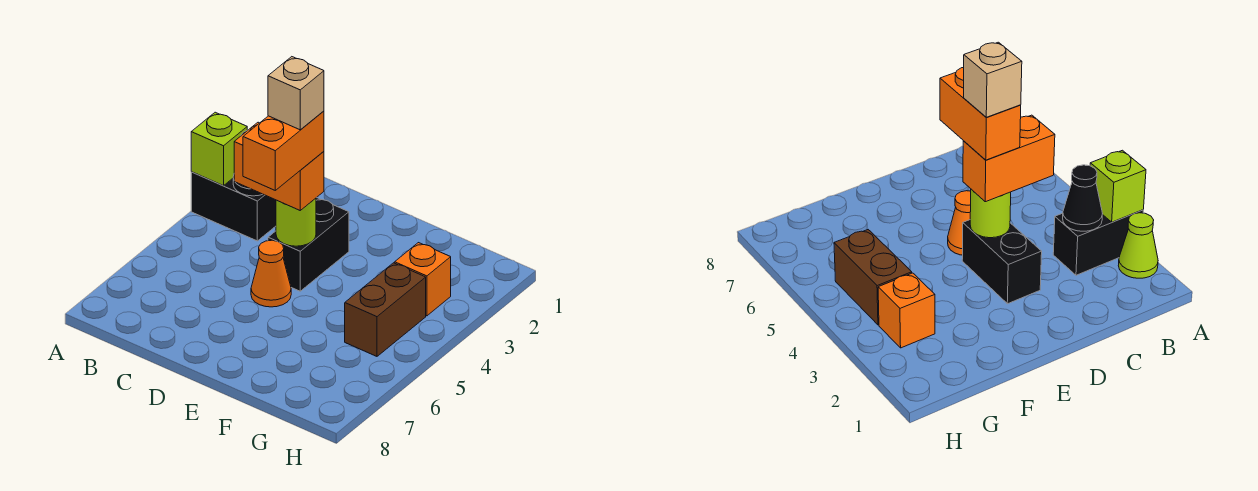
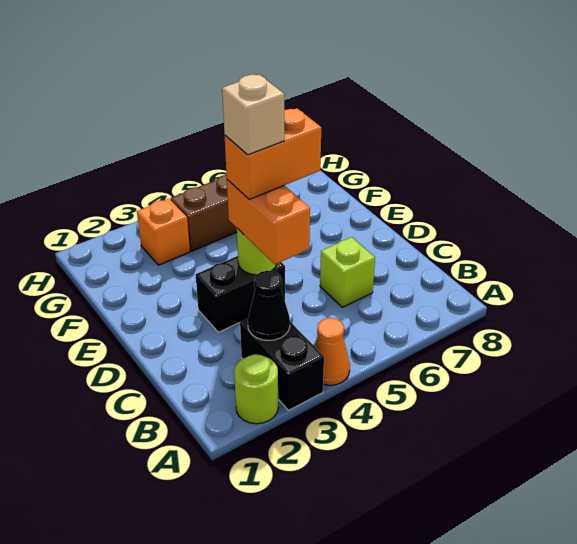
lime cone A2 level 1 -> lime round brick A2 level 1
lime brick A3 level 2 -> lime brick C6 level 1
orange cone D5 level 1 -> orange cone A4 level 1

